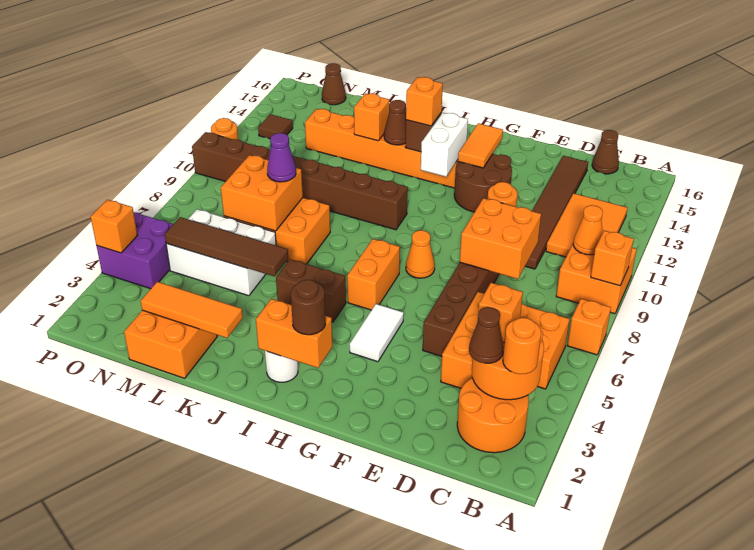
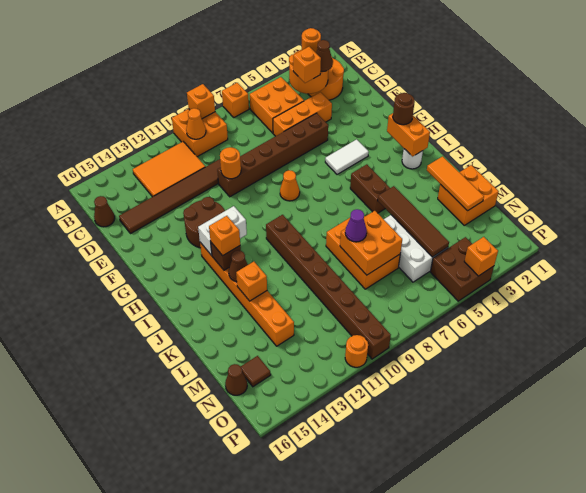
orange brick D8:E9 level 2 -> none
orange tile G13:G14 level 2 -> none
orange brick H6:H7 level 1 -> none
purple brick O4:P5 level 1 -> brown brick O4:P5 level 1
brown tile O13 level 1 -> brown tile N15 level 1

